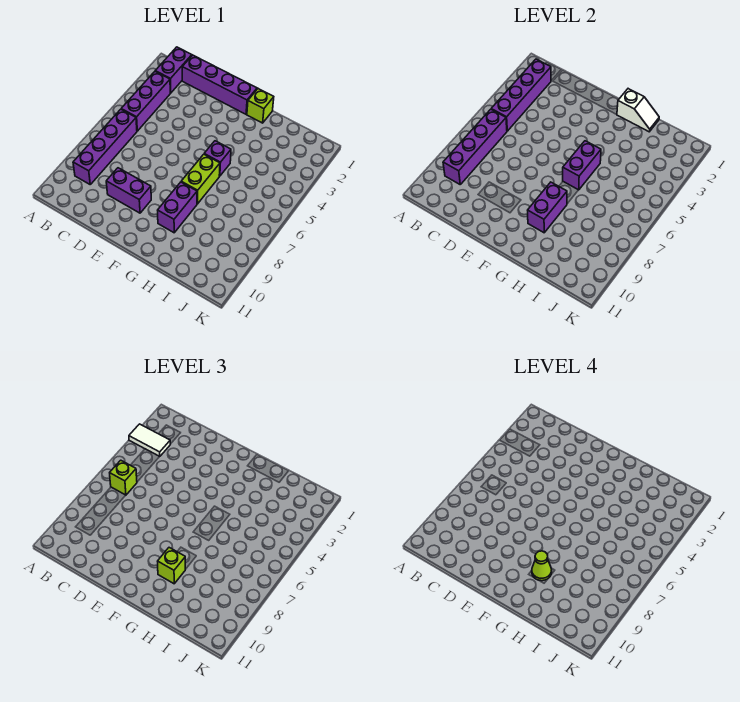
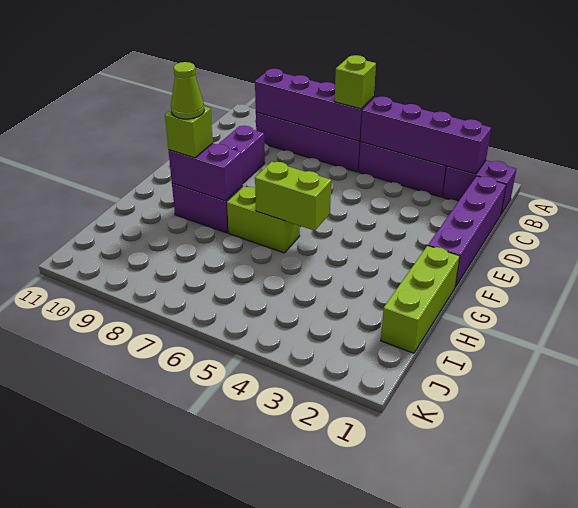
white tile A3:B3 level 3 -> none
lime brick G1 level 1 -> lime brick G1:I1 level 1
white slope G1:H1 level 2 top G -> none
purple brick G5 level 1 -> none
purple brick G5:G6 level 2 -> lime brick G5:G6 level 2

